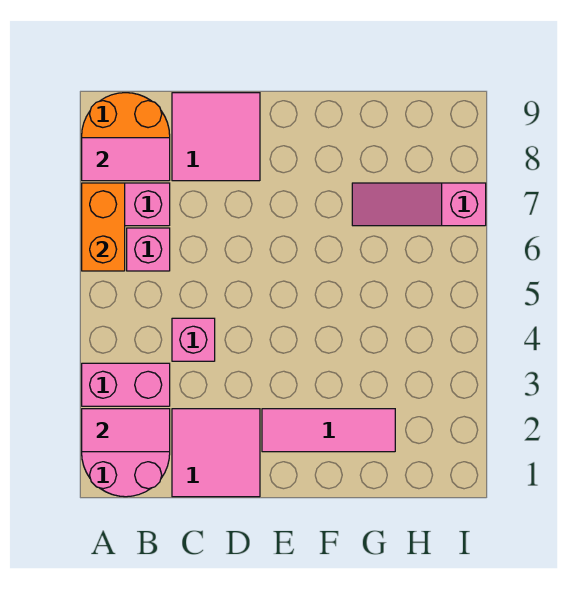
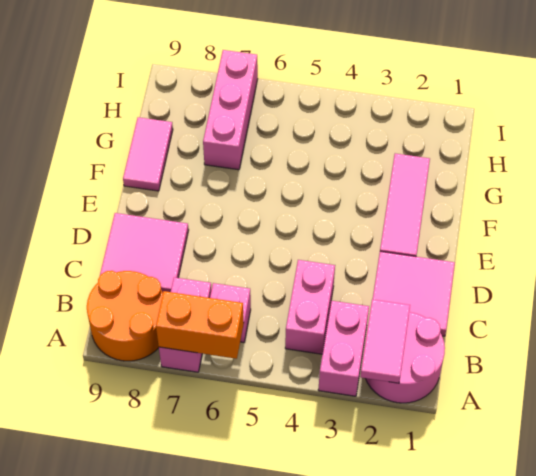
pink tile A8:B8 level 2 -> pink tile F9:G9 level 1
pink brick C4 level 1 -> pink brick B4:C4 level 1
pink slope G7:I7 level 1 top I -> pink brick G7:I7 level 1

